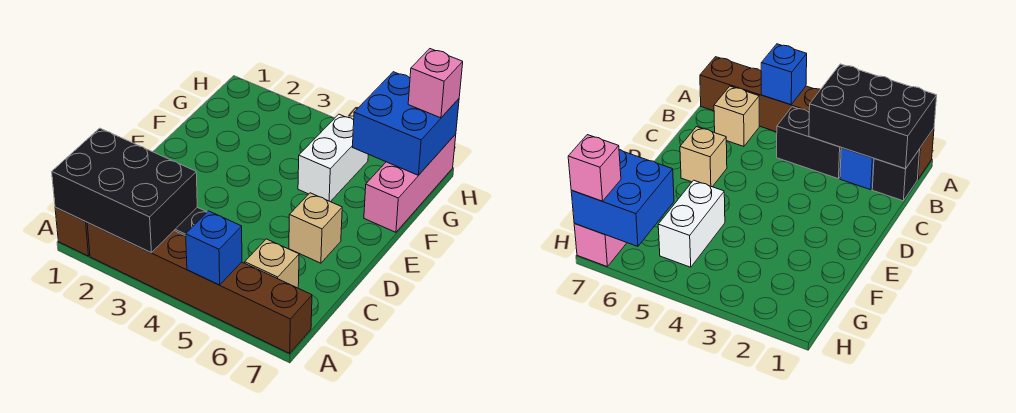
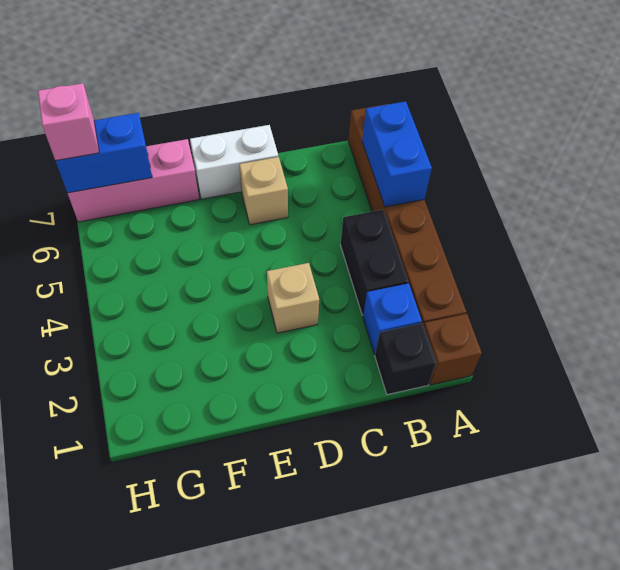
black brick A1:B3 level 2 -> none
blue brick A5 level 2 -> blue brick A5:A6 level 2
tan brick B6 level 1 -> tan brick D3 level 1
white brick F5:G5 level 1 -> white brick D7:E7 level 1
blue brick G6:H7 level 2 -> blue brick G7:H7 level 2

